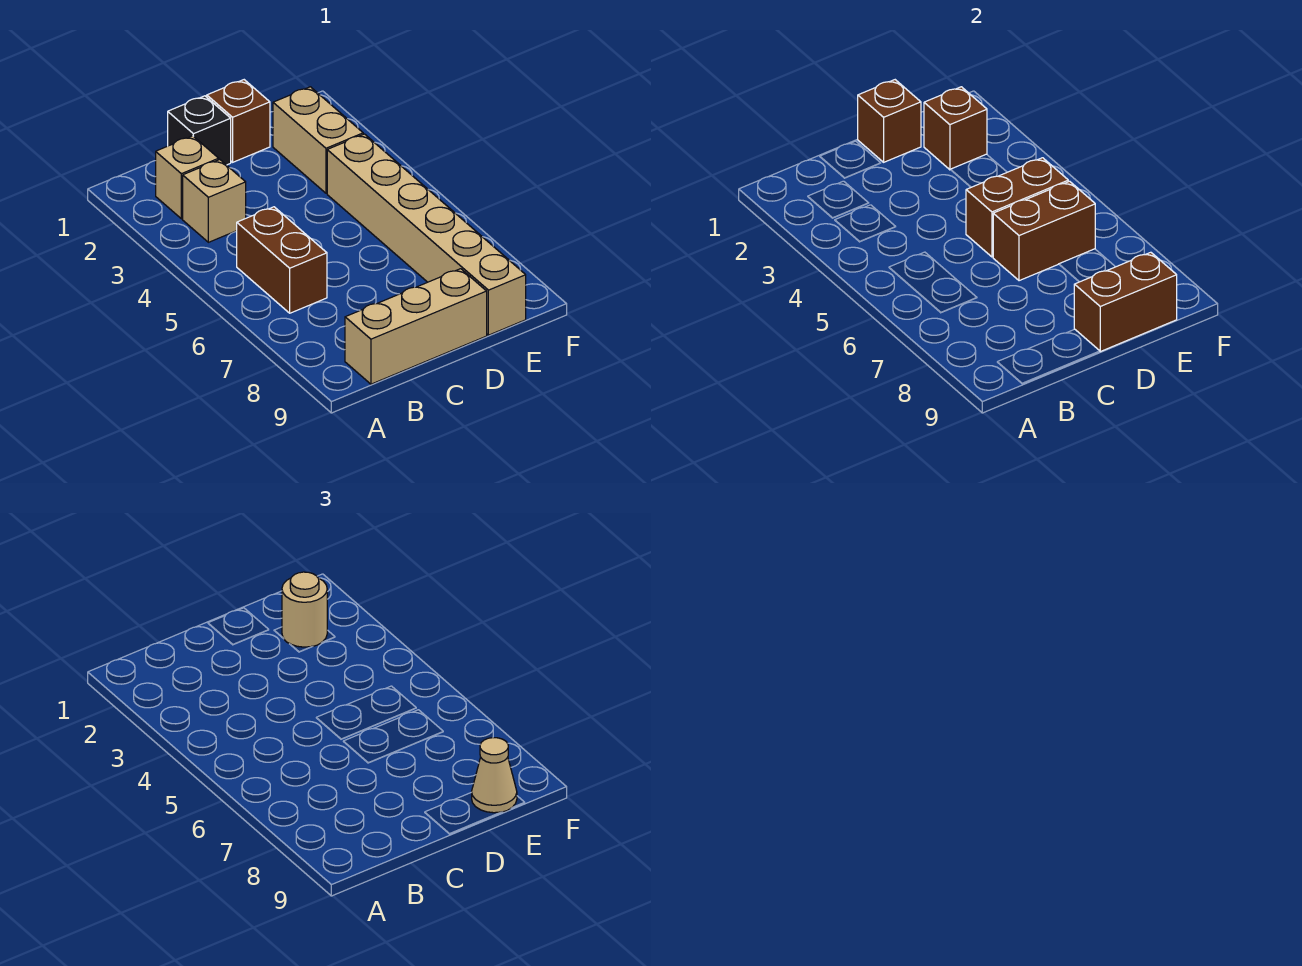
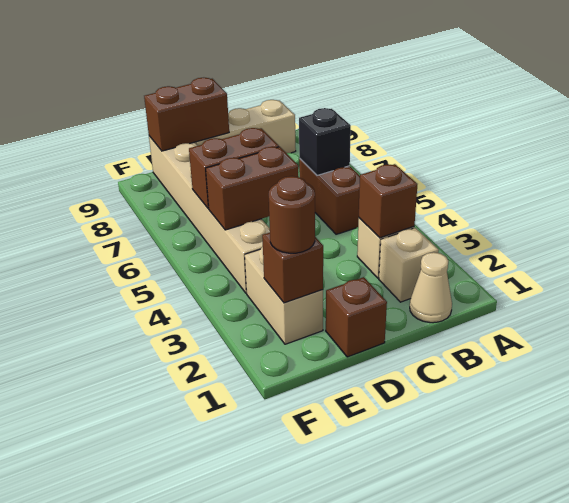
black brick C1 level 1 -> black brick B6 level 2
brown brick D1 level 2 -> brown brick B3 level 2
tan round brick E2 level 3 -> brown round brick E2 level 3
tan cone E9 level 3 -> tan cone B1 level 1

